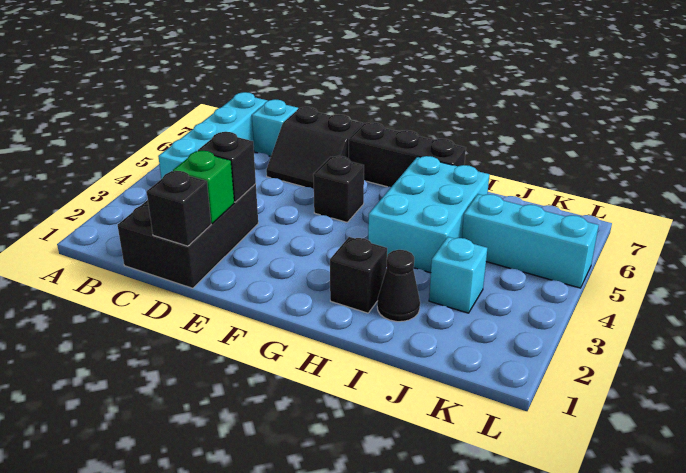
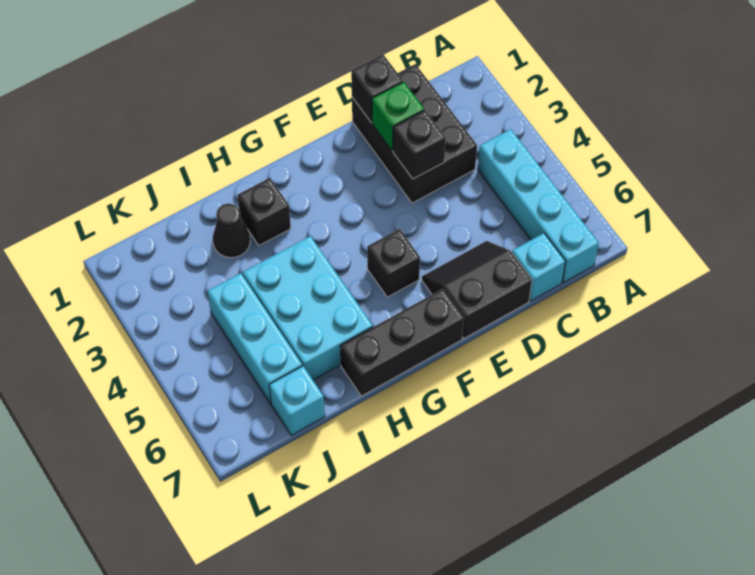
cyan brick J3 level 1 -> cyan brick J7 level 1
cyan brick J5:L5 level 1 -> cyan brick J4:J6 level 1

